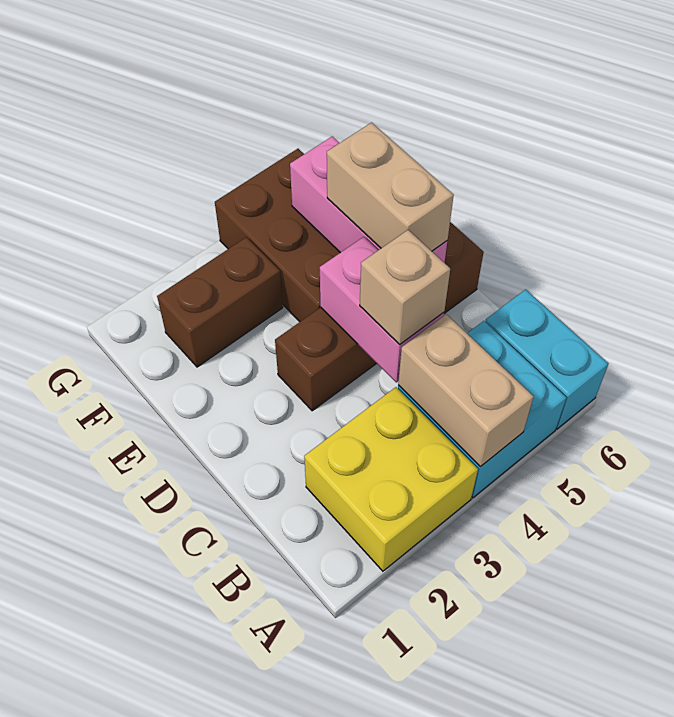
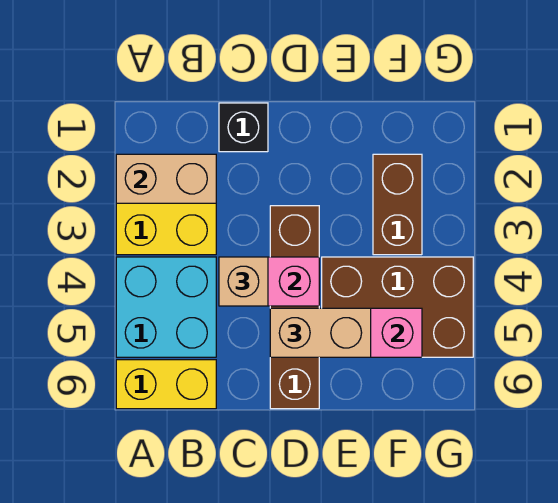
tan brick A4:B4 level 2 -> tan brick A2:B2 level 2
cyan brick A6:B6 level 1 -> yellow brick A6:B6 level 1
none -> black brick C1 level 1

